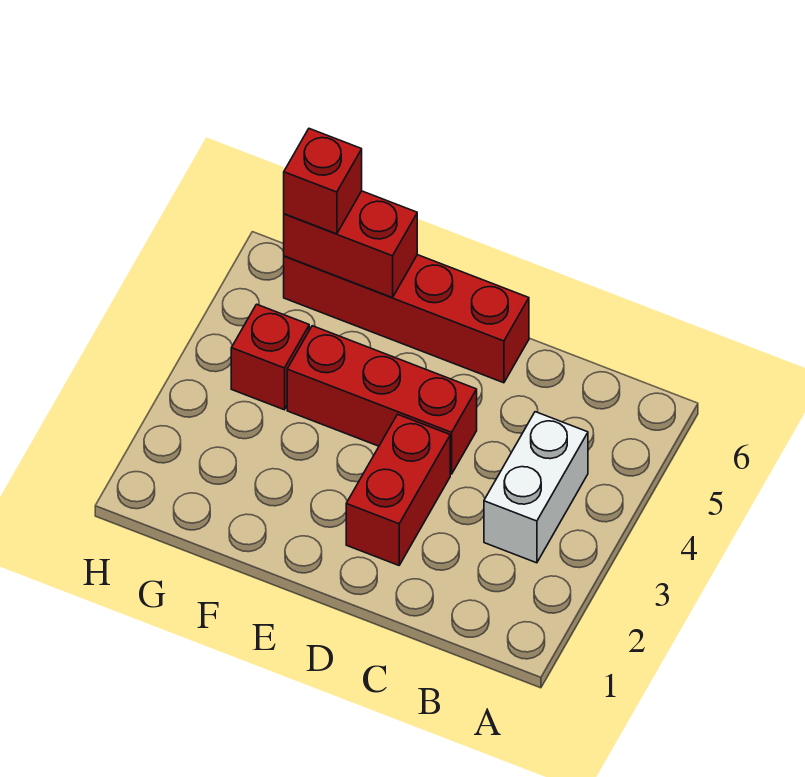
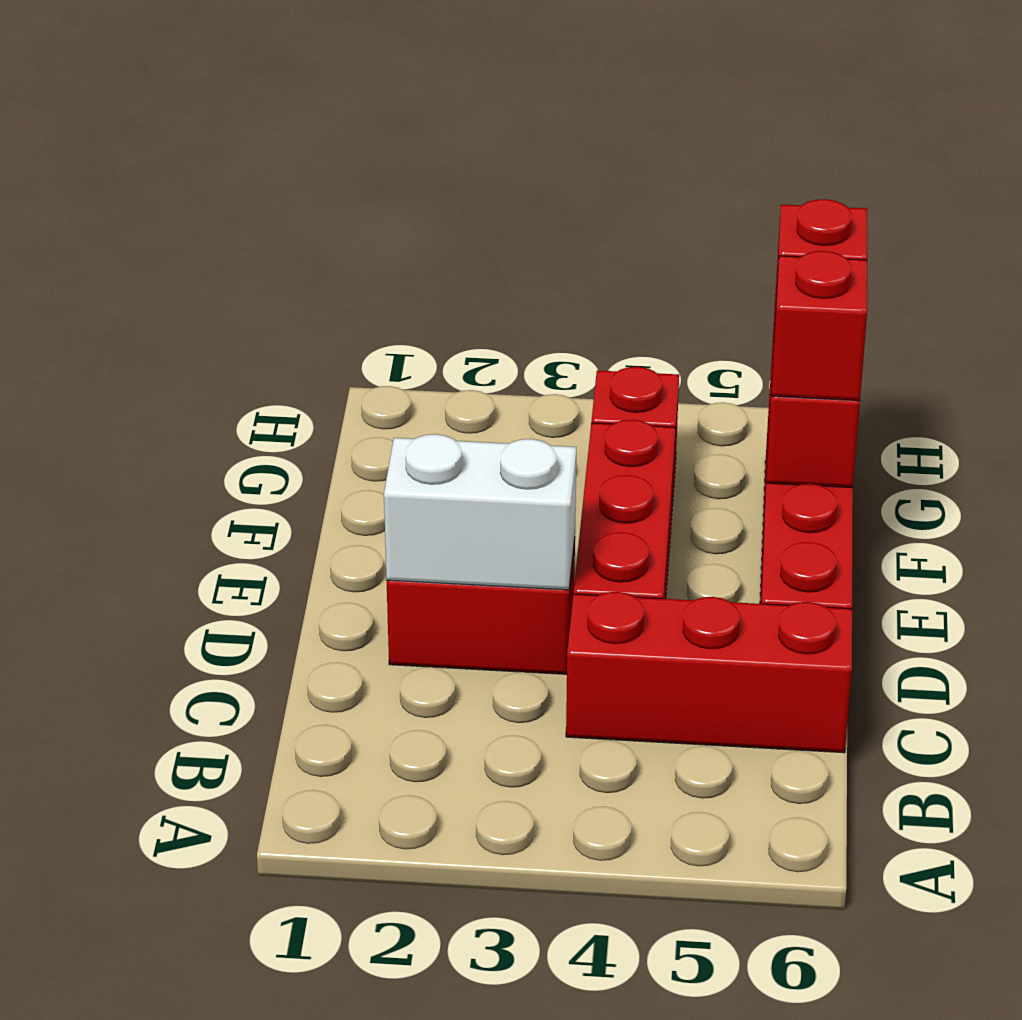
white brick B3:B4 level 1 -> white brick D2:D3 level 2
none -> red brick C4:C6 level 1
none -> red brick F6 level 3

